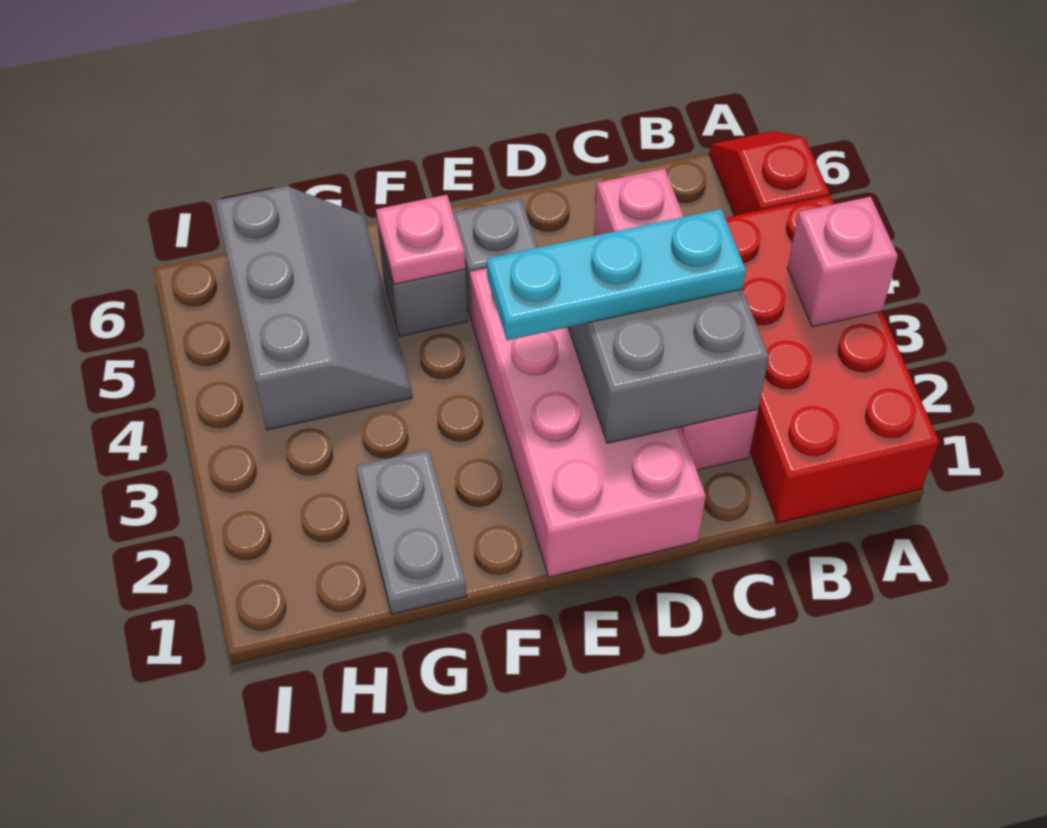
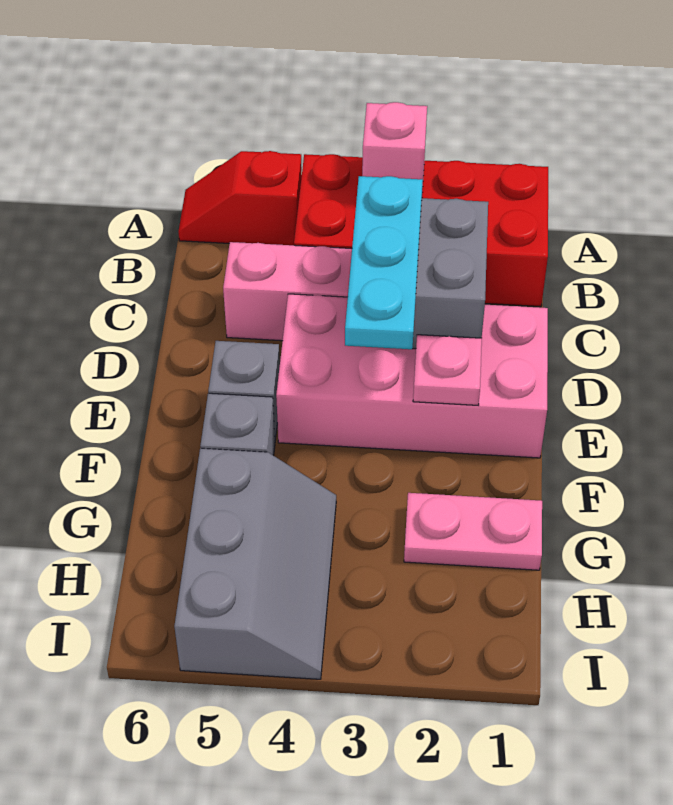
pink plate F5 level 2 -> pink plate E2 level 2
grey plate G1:G2 level 1 -> pink plate G1:G2 level 1
grey slope G4:H6 level 1 top H -> grey slope G4:I5 level 1 top 5

